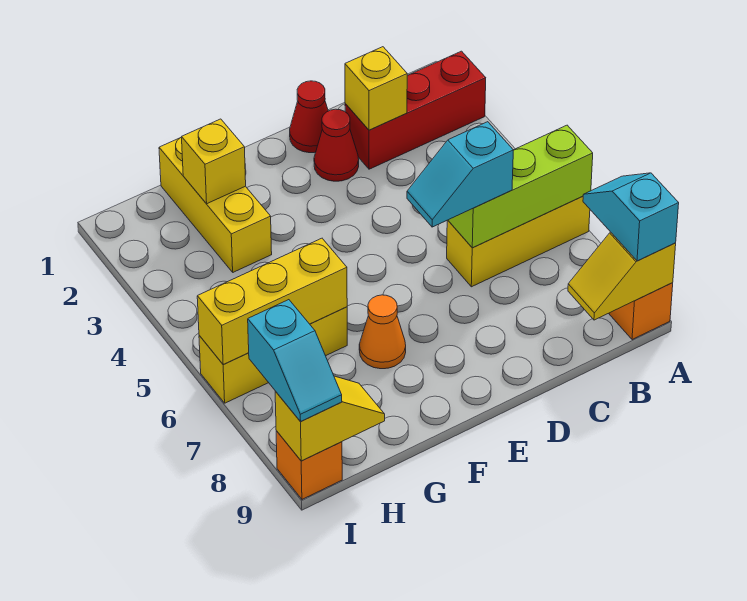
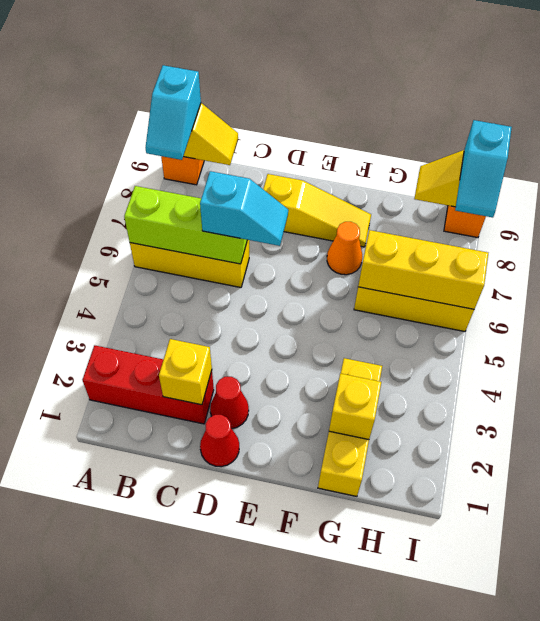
none -> yellow slope D8:F8 level 1 top D
cyan slope I8:I9 level 3 top 8 -> cyan slope I8:I9 level 3 top 9

